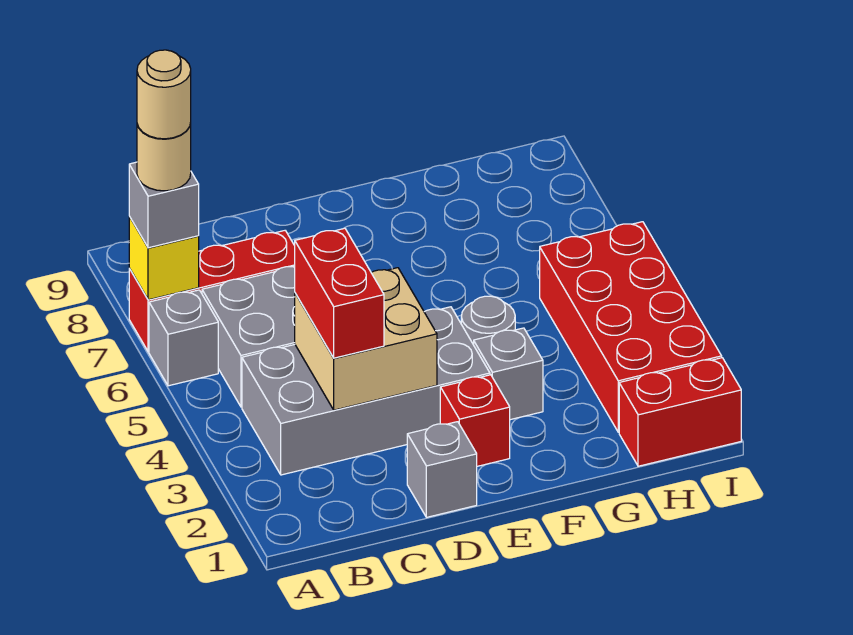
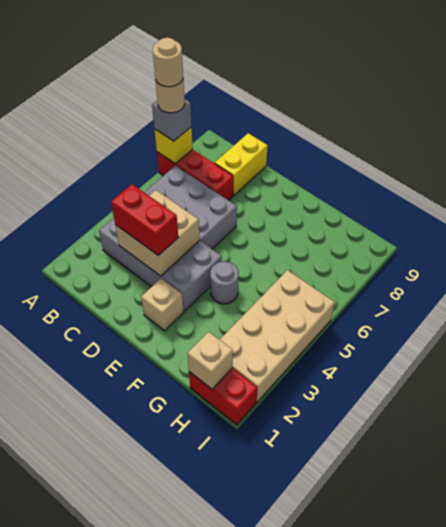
grey brick A6 level 1 -> none
red brick C3:C4 level 3 -> red brick C3:D3 level 3
none -> yellow brick C8:C9 level 1
grey brick D1 level 1 -> none
red brick E2 level 1 -> tan brick E2 level 1
grey brick F3 level 1 -> none
none -> tan brick H1 level 2
red brick H2:I5 level 1 -> tan brick H2:I5 level 1

